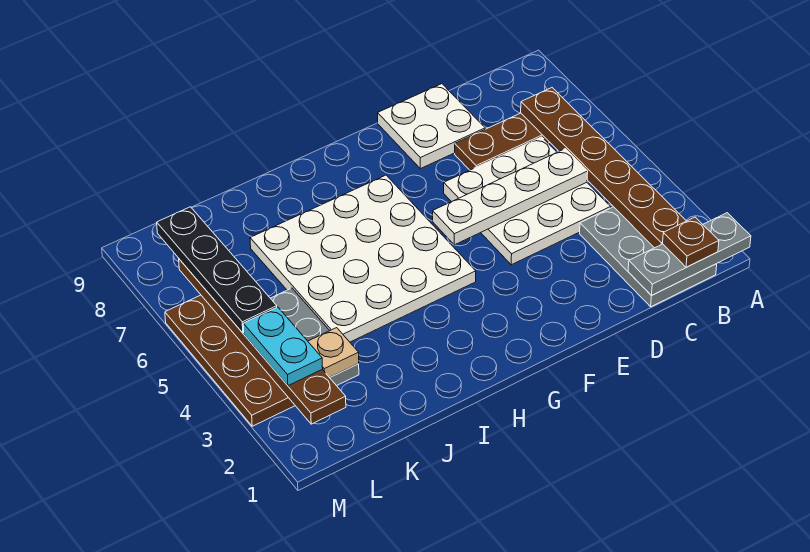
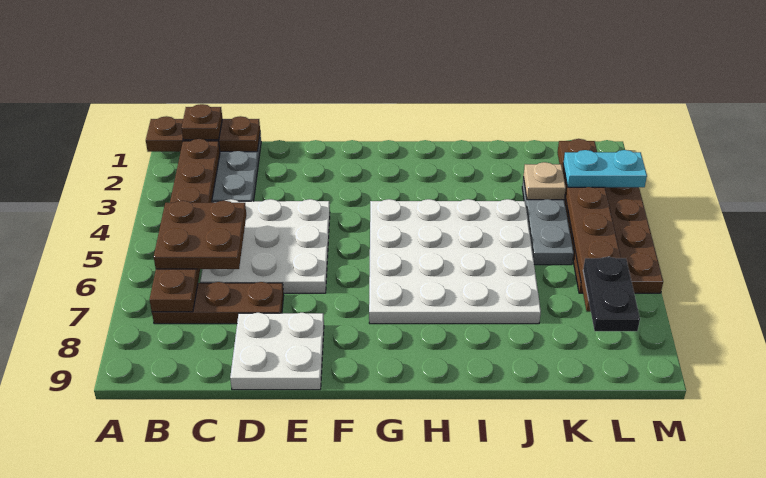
grey plate A1:C1 level 2 -> brown plate A1:C1 level 2
none -> brown plate B5:C6 level 3
white plate C5:F5 level 2 -> none
cyan plate L3:L4 level 3 -> cyan plate L3:M3 level 3
black plate L5:L8 level 3 -> black plate L7:L8 level 3

